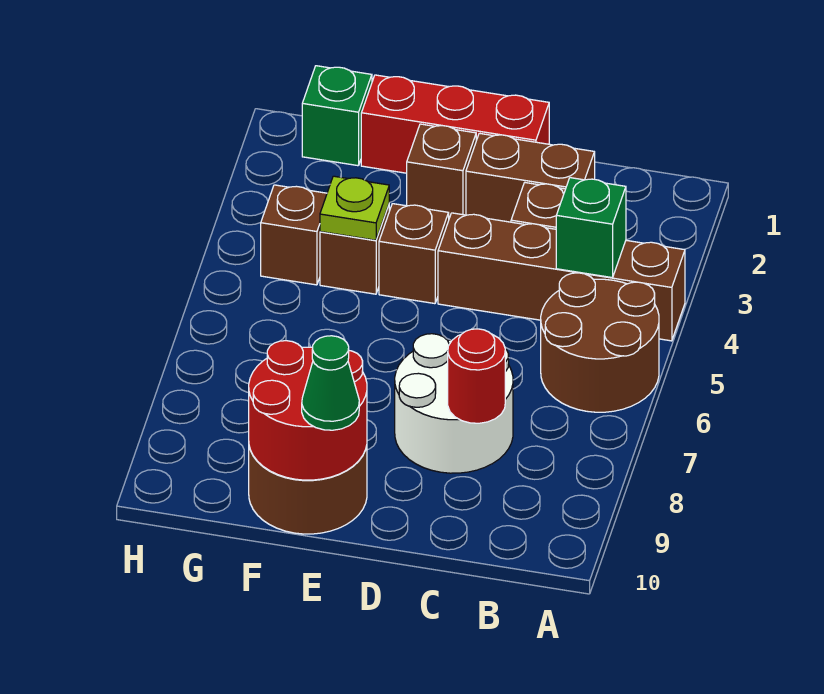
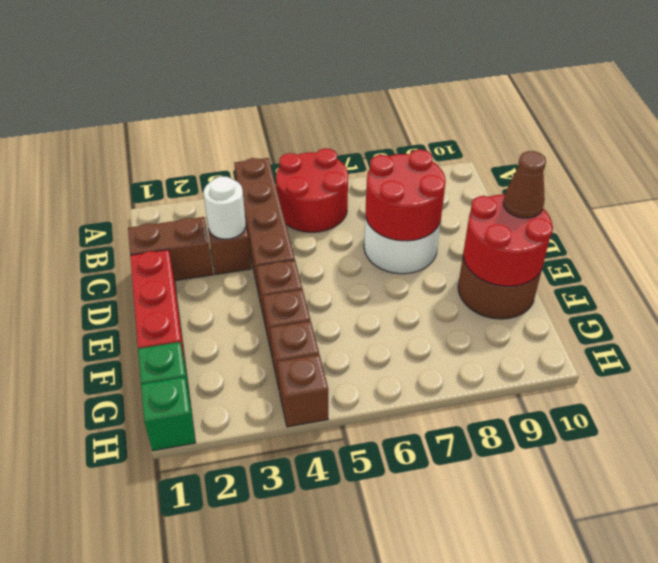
brown round brick A5:B6 level 1 -> red round brick A5:B6 level 1
green brick B4 level 2 -> green brick H1 level 1
brown brick C2:D2 level 1 -> brown brick C1:C2 level 1
none -> white round brick C3 level 2
red round brick C8 level 2 -> red round brick C7:D8 level 2
brown brick E2 level 1 -> brown brick H4 level 1
green cone E10 level 3 -> brown cone E10 level 3
lime plate F4 level 2 -> none

